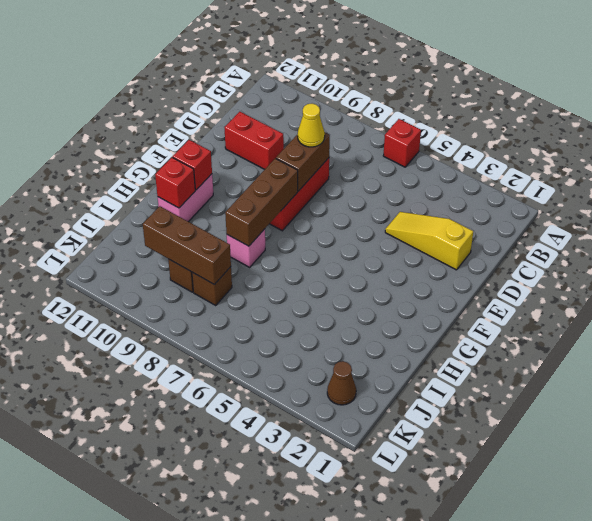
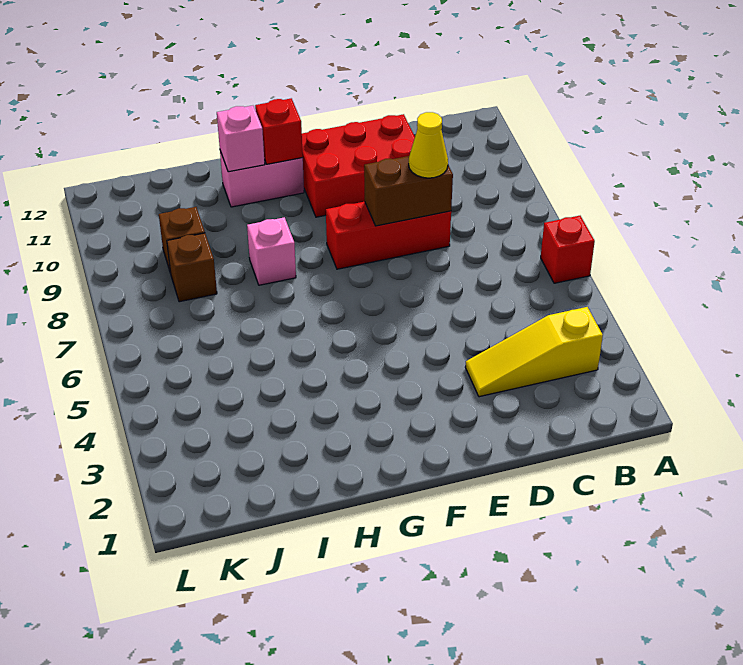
yellow slope D2:D4 level 1 top 2 -> yellow slope B3:D3 level 1 top B
red brick D10:D11 level 1 -> red brick D10:F11 level 1
brown brick F8:H8 level 2 -> none
red brick H11 level 2 -> pink brick H11 level 2
brown brick J8:J10 level 2 -> none
brown cone K2 level 1 -> none

